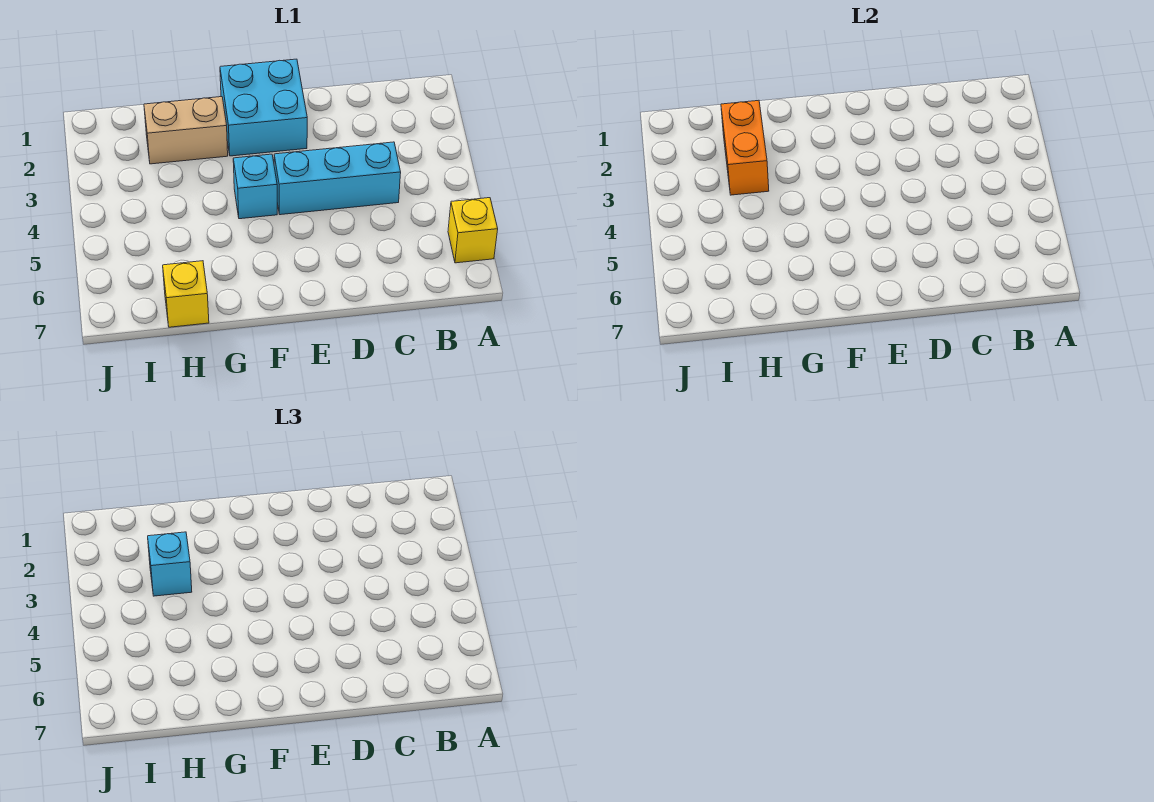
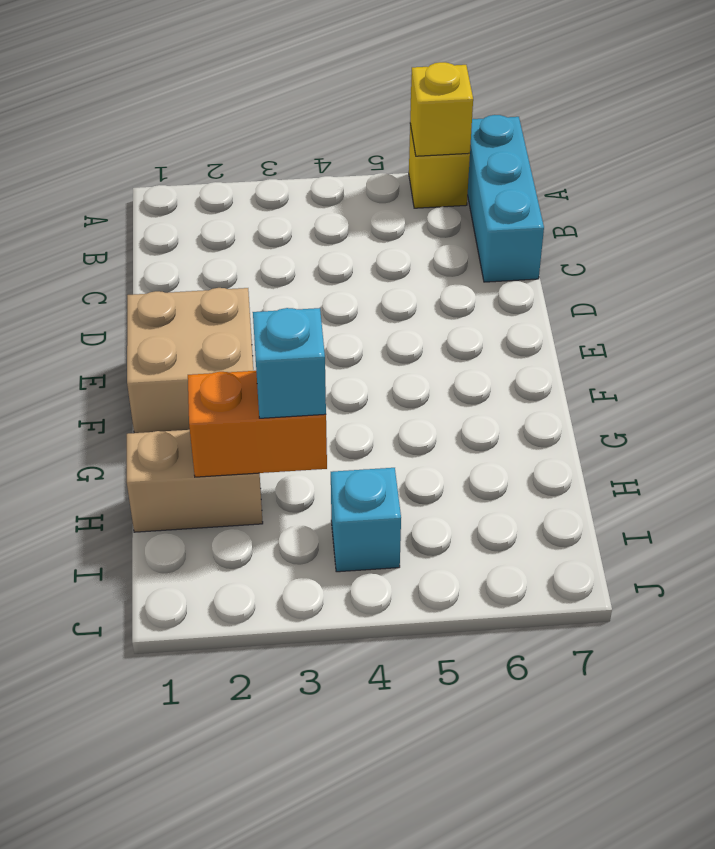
cyan brick C4:E4 level 1 -> cyan brick A7:C7 level 1
cyan brick E1:F2 level 1 -> tan brick E1:F2 level 1
cyan brick F4 level 1 -> cyan brick I4 level 1
tan brick G2:H2 level 1 -> tan brick H1:H2 level 1
yellow brick H7 level 1 -> yellow brick A6 level 2

